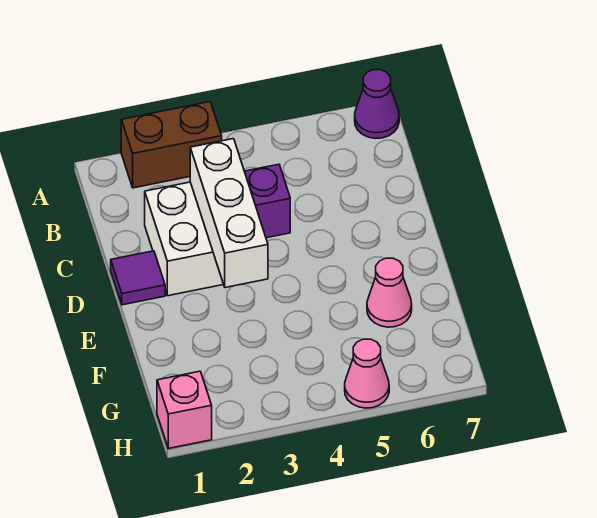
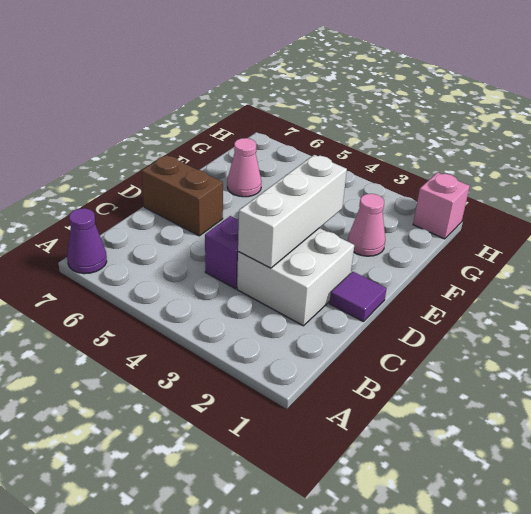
brown brick A2:A3 level 1 -> brown brick D6:D7 level 1
pink cone H5 level 1 -> pink cone F2 level 1

